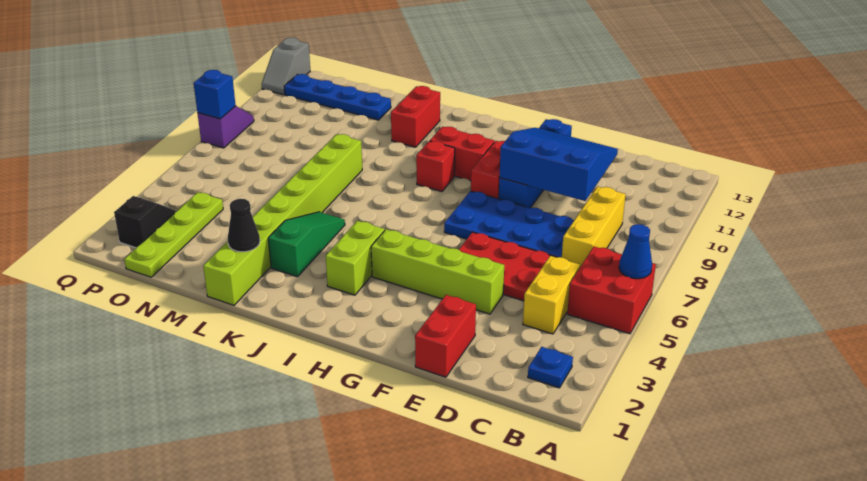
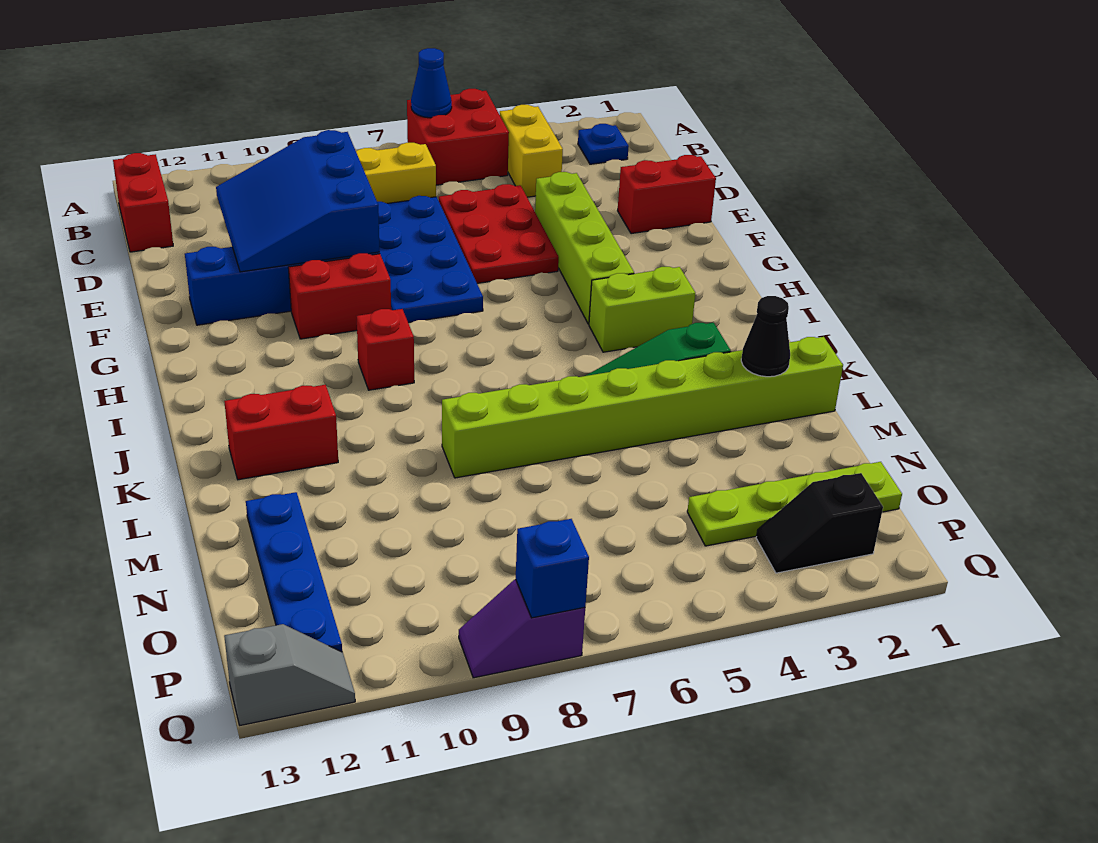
yellow brick C4:C5 level 1 -> yellow brick B4:C4 level 1
red brick H10:I10 level 1 -> red brick B13:C13 level 1

